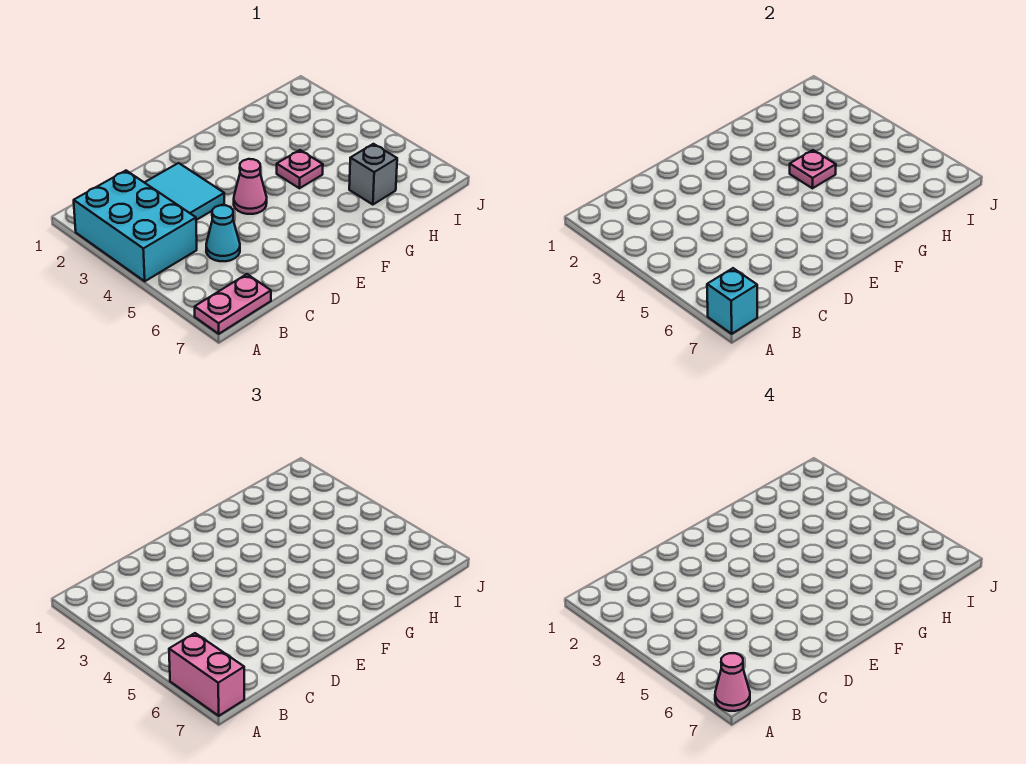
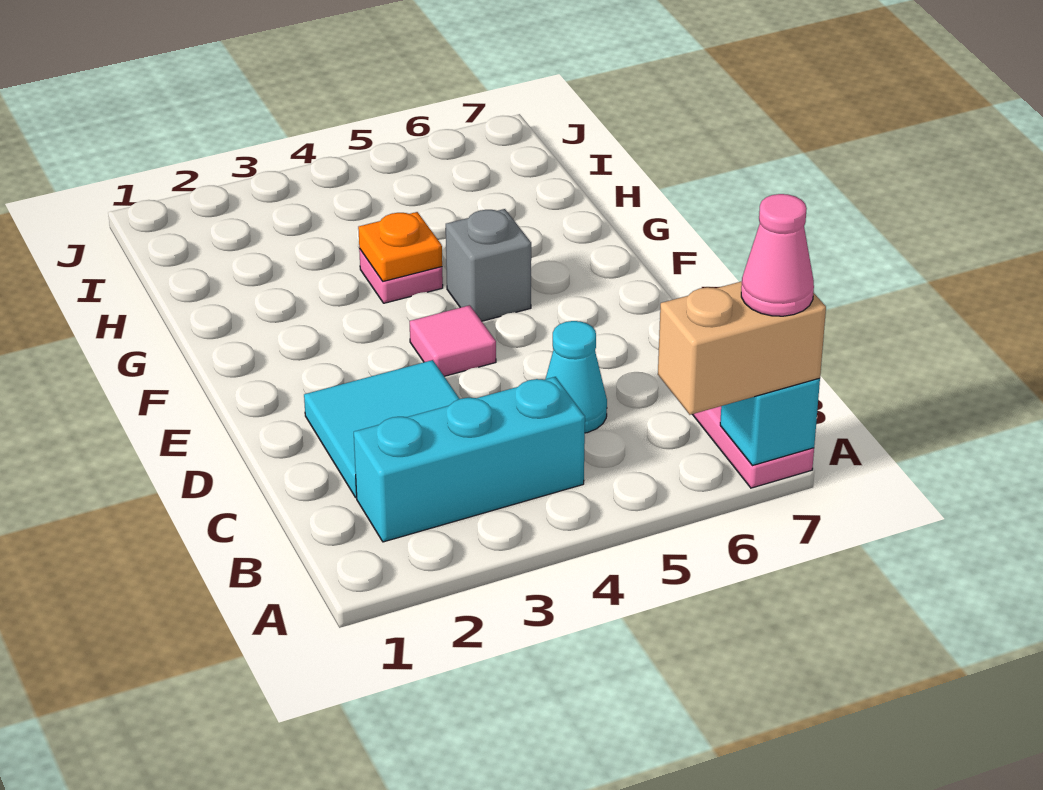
cyan brick A2:B4 level 1 -> cyan brick B2:B4 level 1
pink brick A6:A7 level 3 -> tan brick A6:A7 level 3
pink cone E4 level 1 -> pink tile E4 level 1
pink plate G4 level 2 -> orange plate G4 level 2
grey brick H6 level 1 -> grey brick F5 level 1

